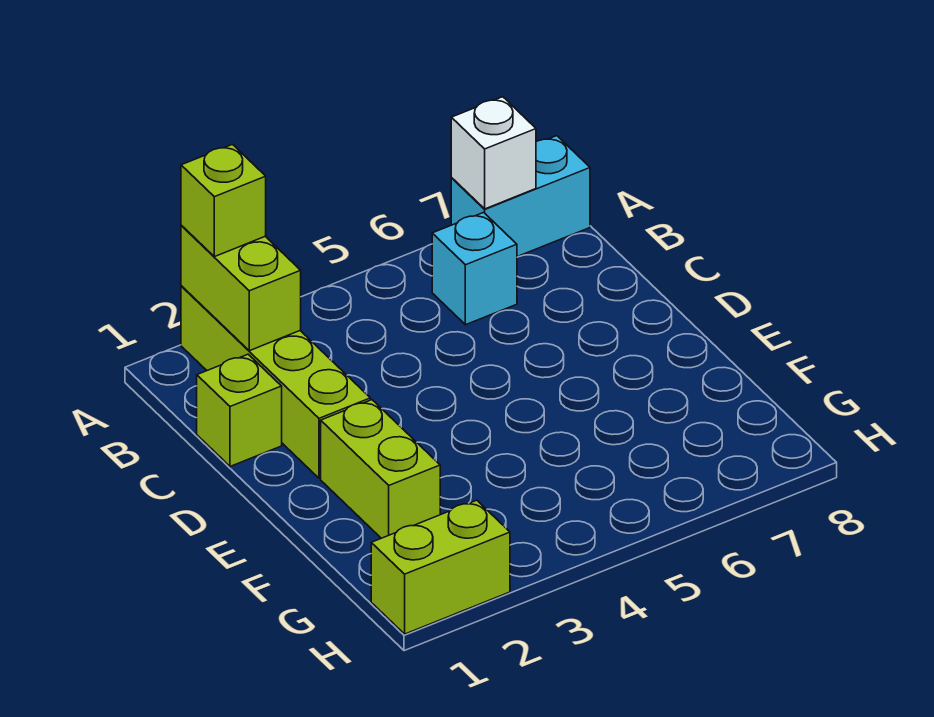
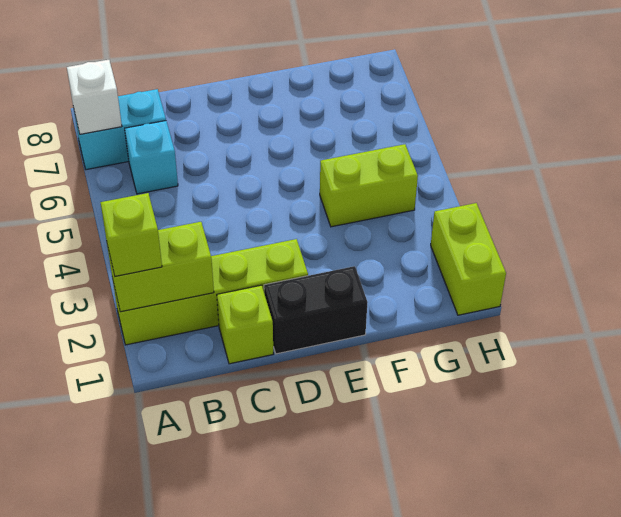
cyan brick A7:A8 level 1 -> cyan brick A7:B7 level 1
none -> black brick D1:E1 level 1
lime brick E2:F2 level 1 -> lime brick F4:G4 level 1

